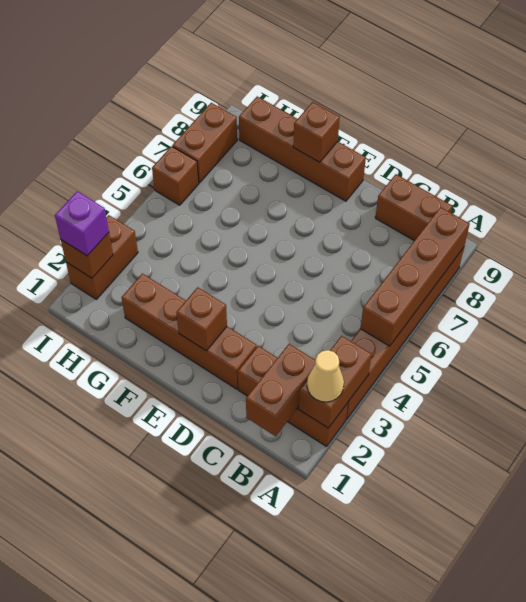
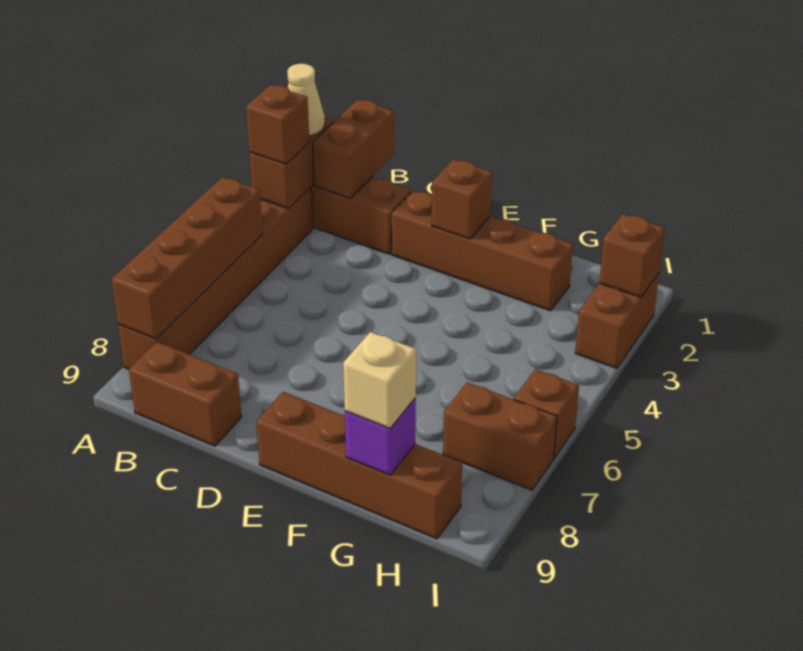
brown brick F9 level 2 -> brown brick A3 level 3
none -> tan brick G9 level 3
purple brick I2 level 3 -> purple brick G9 level 2
brown brick I7:I8 level 1 -> brown brick H7:I7 level 1

